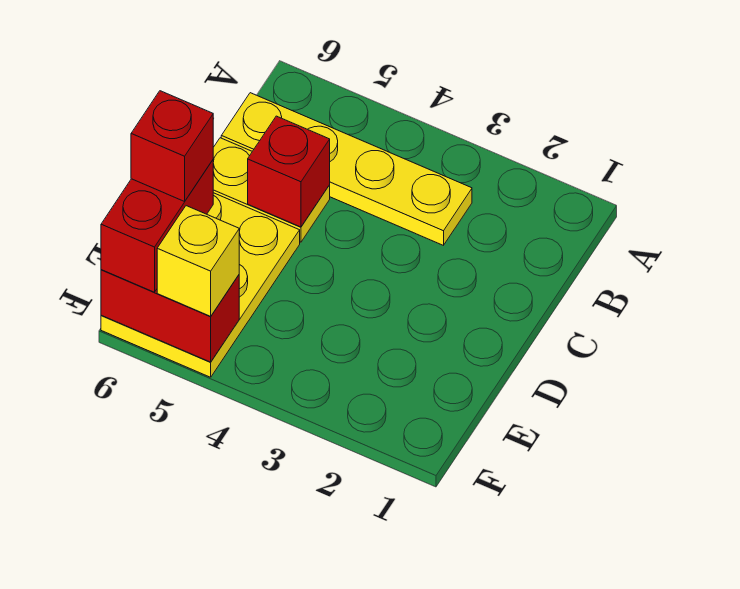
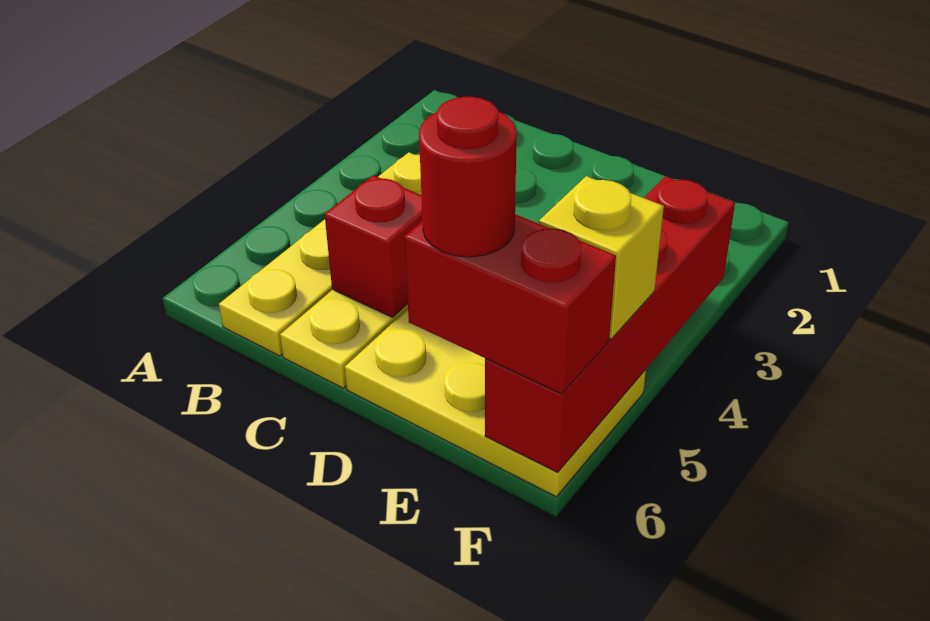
red brick E6 level 4 -> red round brick E6 level 4
red brick F5:F6 level 2 -> red brick F3:F6 level 2

